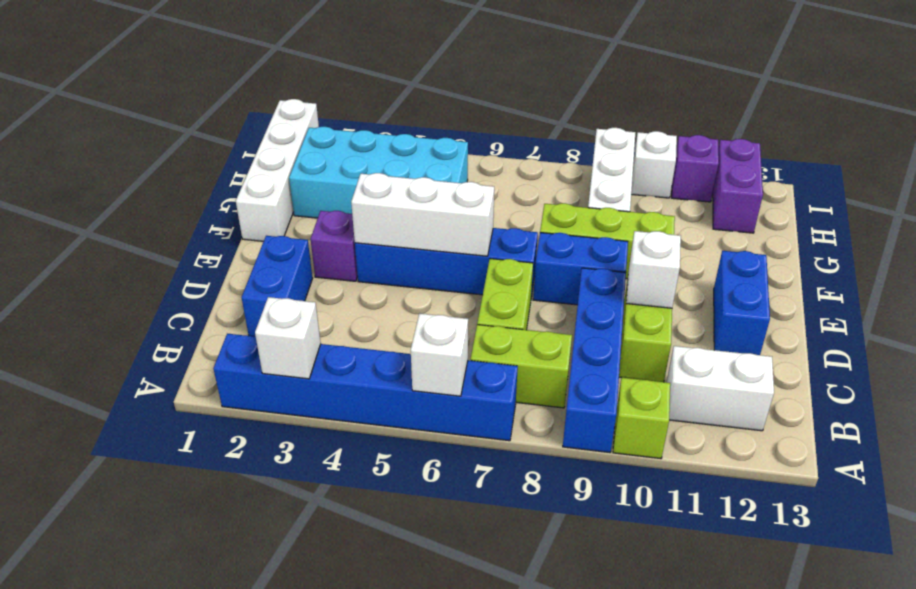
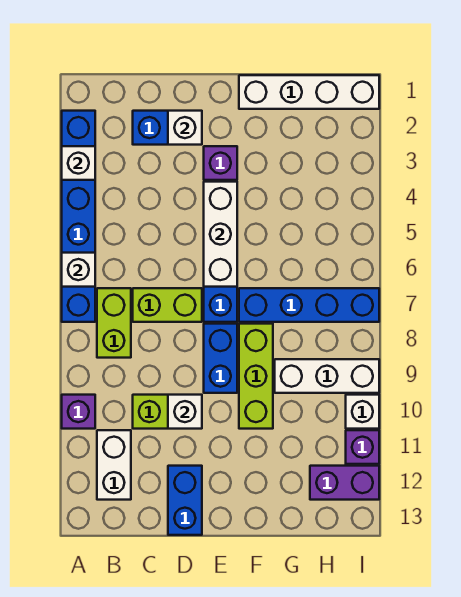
blue brick A9:D9 level 1 -> blue brick F7:I7 level 1
lime brick A10 level 1 -> purple brick A10 level 1
none -> white brick D2 level 2
blue brick D12:E12 level 1 -> blue brick D12:D13 level 1
cyan brick G2:H5 level 1 -> none

